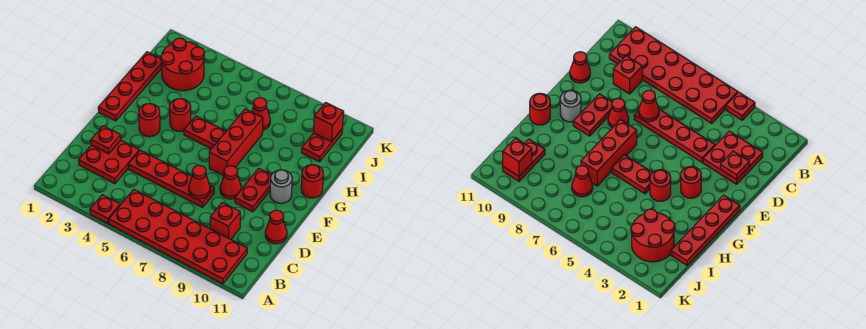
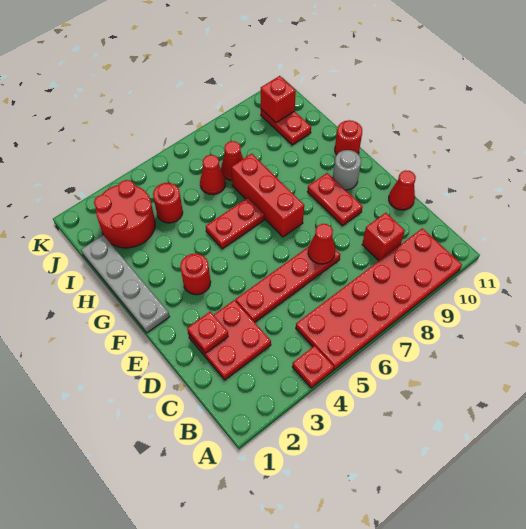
red cone E8 level 1 -> red cone I6 level 1
red plate F1:I1 level 1 -> grey plate F1:I1 level 1
red round brick G4 level 1 -> red round brick I4 level 1

